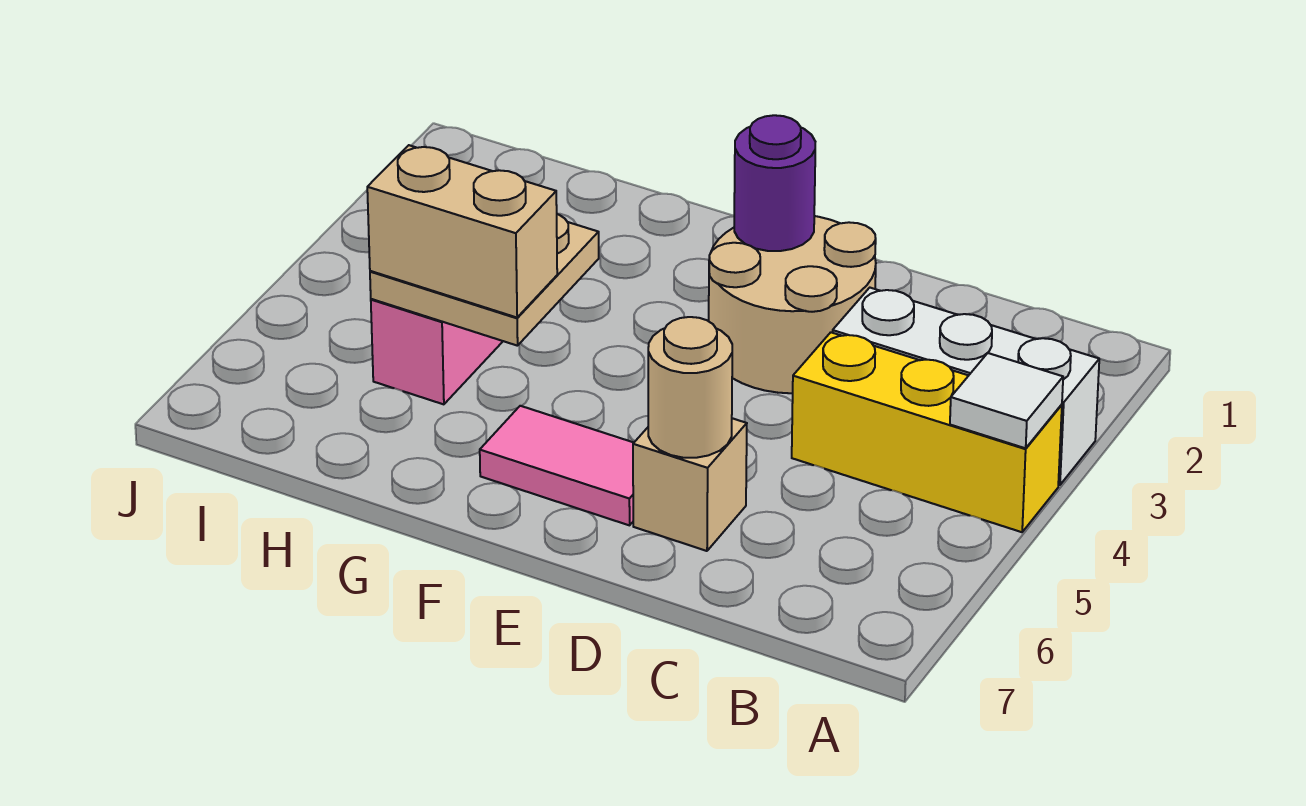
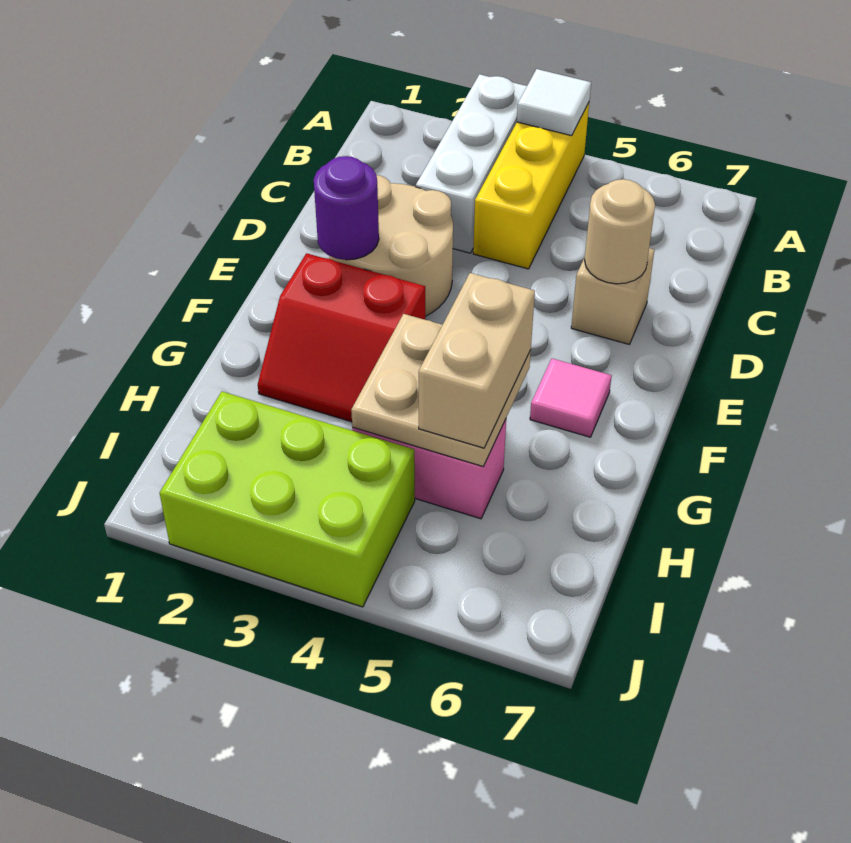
pink tile E6:F6 level 1 -> pink tile F6 level 1
none -> red slope F2:G3 level 1 top F
none -> lime brick I2:J4 level 1

